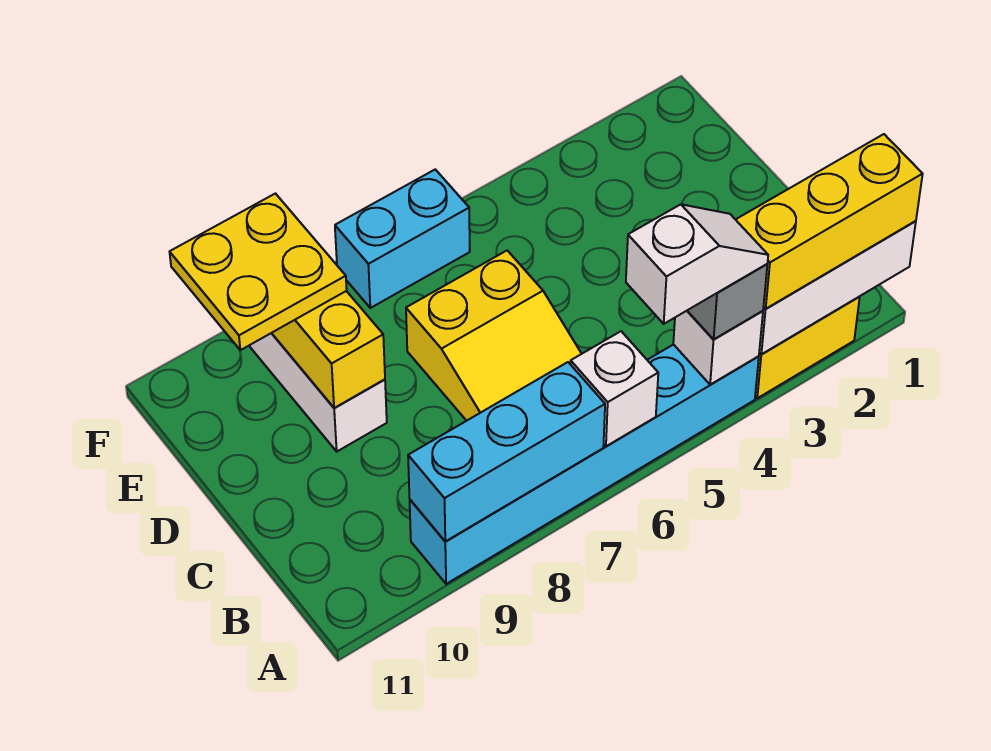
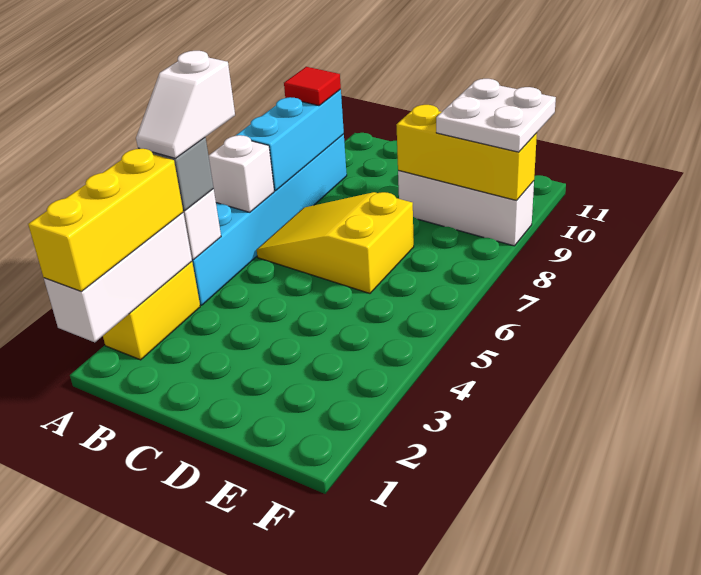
none -> red tile A9 level 3
yellow plate E9:F10 level 3 -> white plate E9:F10 level 3
cyan brick F6:F7 level 1 -> none

